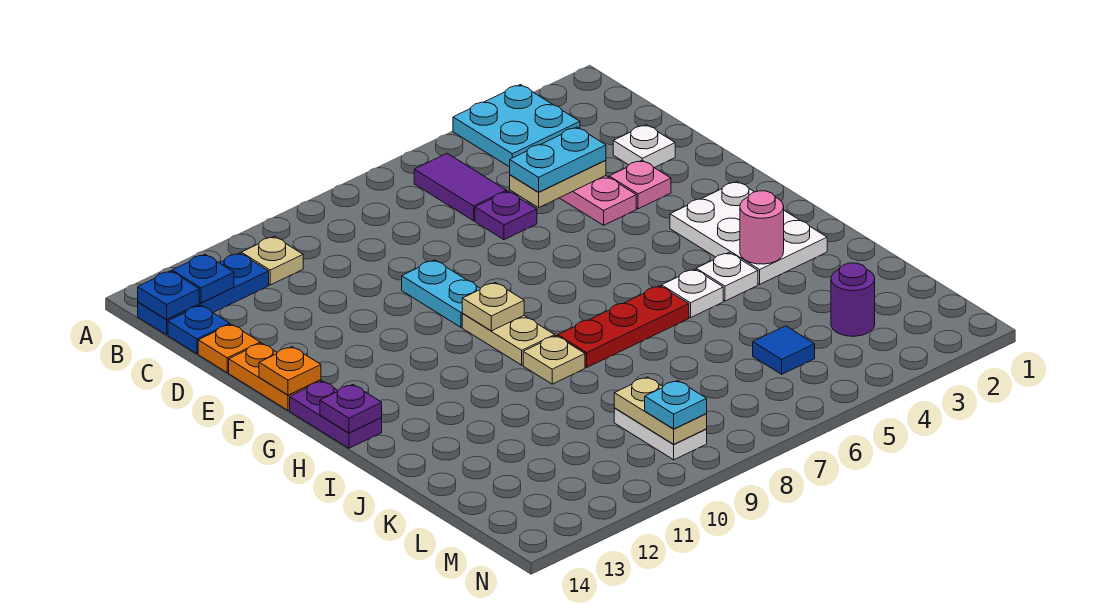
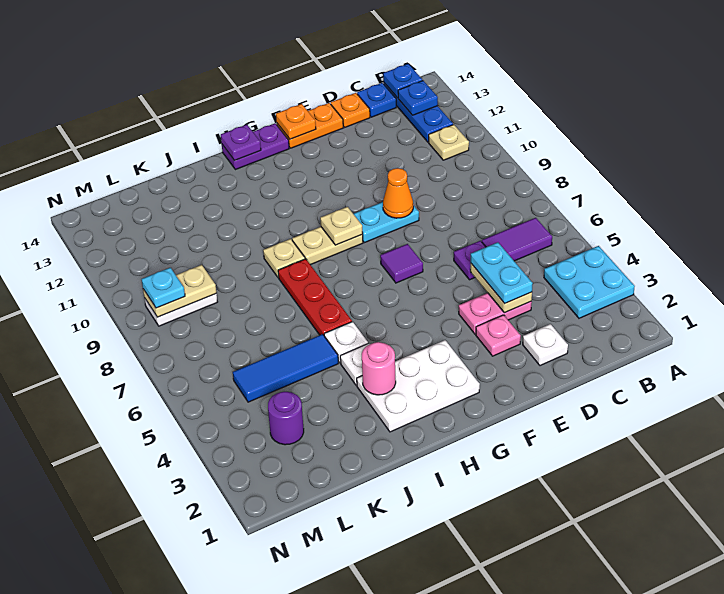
none -> orange cone E9 level 2
none -> purple tile F7 level 1
blue tile L5 level 1 -> blue tile J5:L5 level 1

